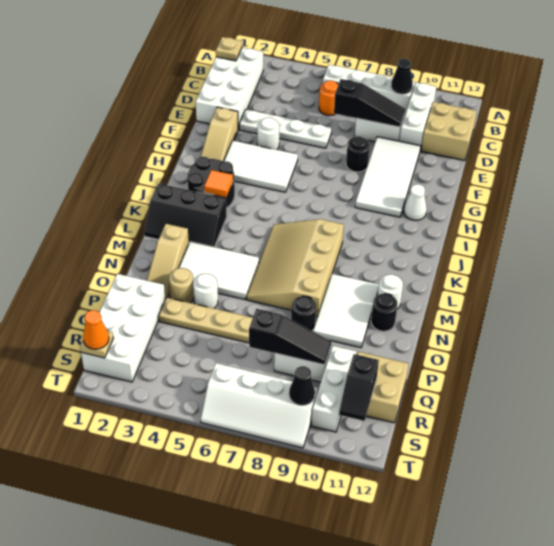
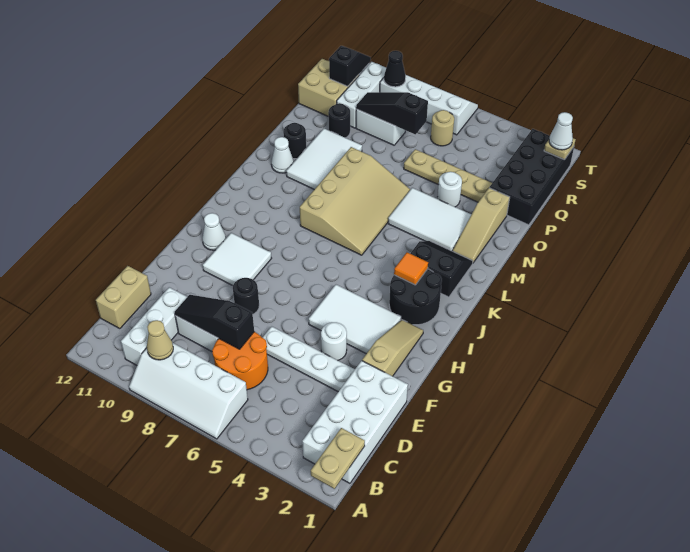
tan plate B1 level 2 -> tan plate A1:B1 level 2
black cone B9 level 2 -> tan cone B9 level 2
orange round brick C6 level 1 -> orange round brick C6:D7 level 1
tan brick C11:D12 level 1 -> tan brick C12:D12 level 1
white tile E9:H10 level 1 -> white tile G9:H10 level 1
black slope K1:L3 level 1 top K -> black slope K2:L3 level 1 top K
tan slope M2:O2 level 1 top M -> tan slope M2:O2 level 1 top O
white round brick M11 level 1 -> white cone M11 level 1
tan round brick O3 level 1 -> tan round brick R6 level 1
black round brick O8 level 1 -> black round brick P10 level 1
white brick P1:S2 level 1 -> black brick P1:S2 level 1
orange cone S1 level 3 -> white cone S1 level 3

